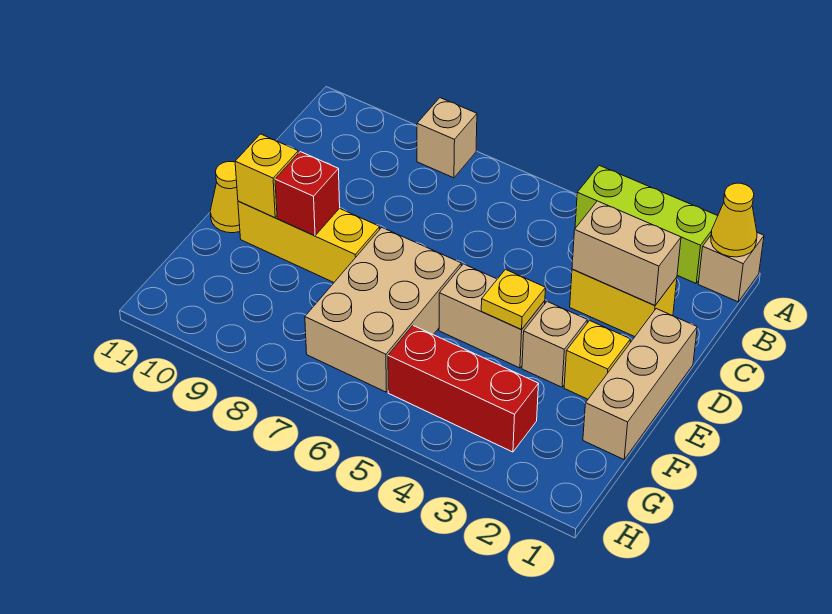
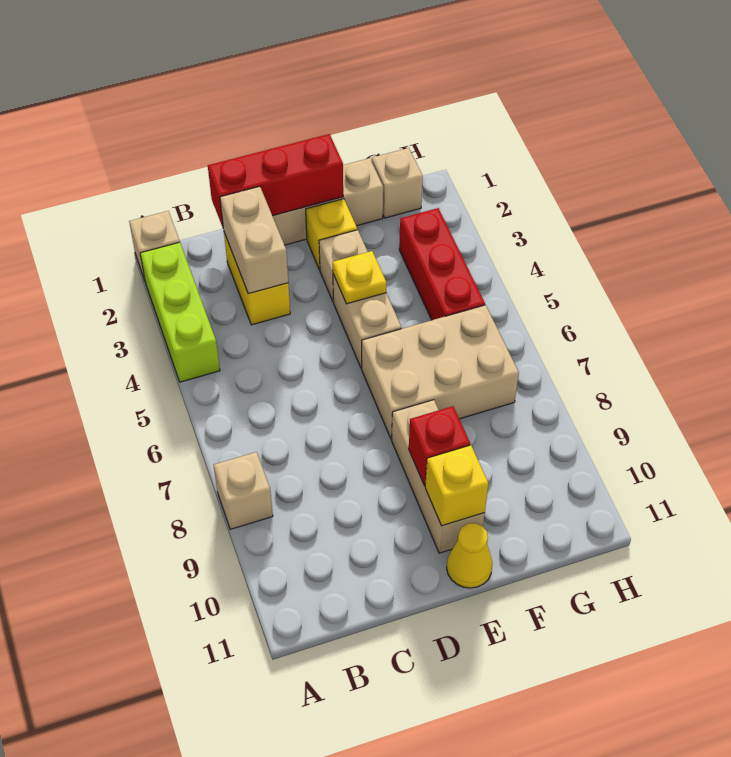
yellow cone A1 level 2 -> none
none -> red brick C1:E1 level 2
yellow brick E8:E10 level 1 -> tan brick E8:E10 level 1
none -> tan brick G1 level 1

